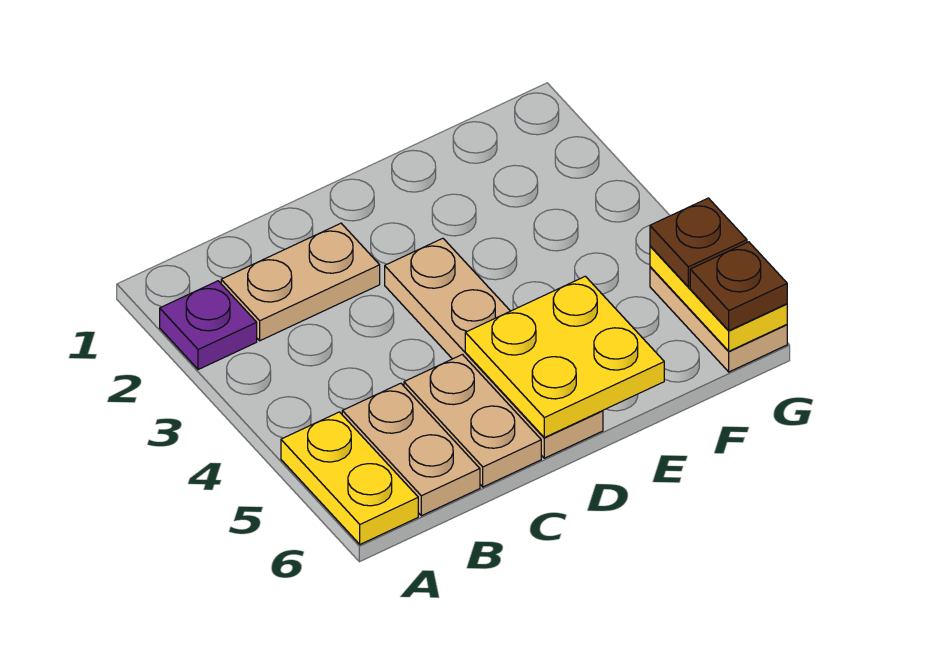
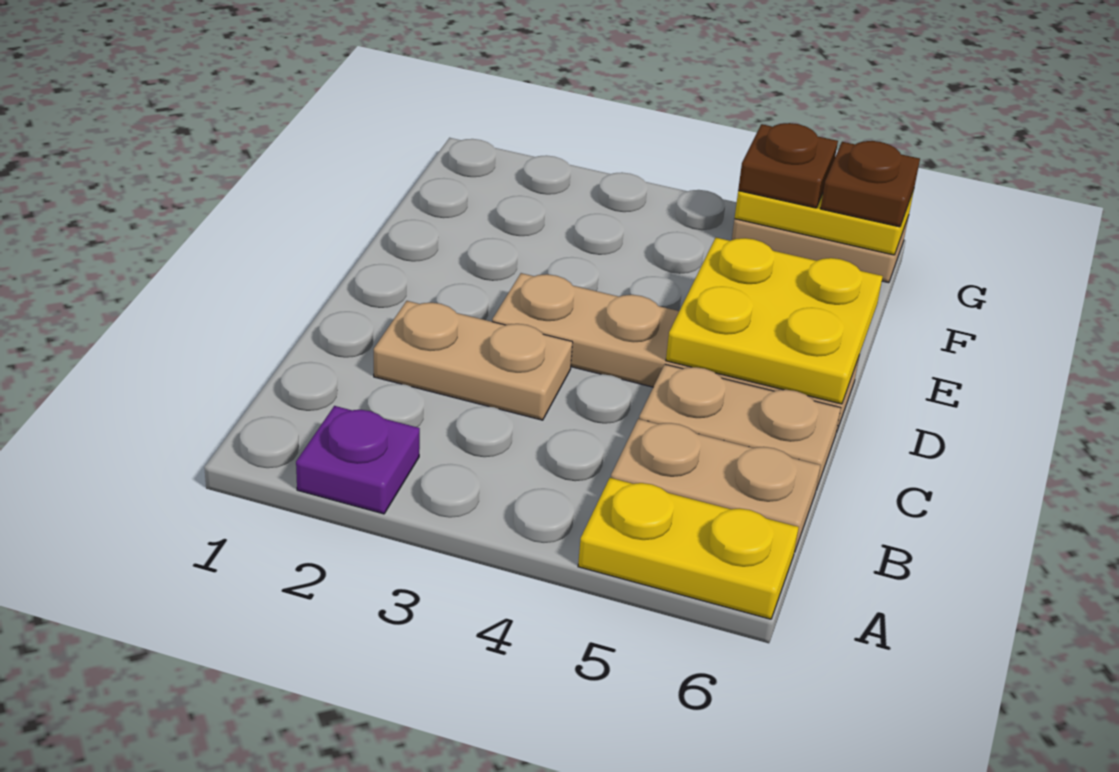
tan plate B2:C2 level 1 -> tan plate C2:C3 level 1

